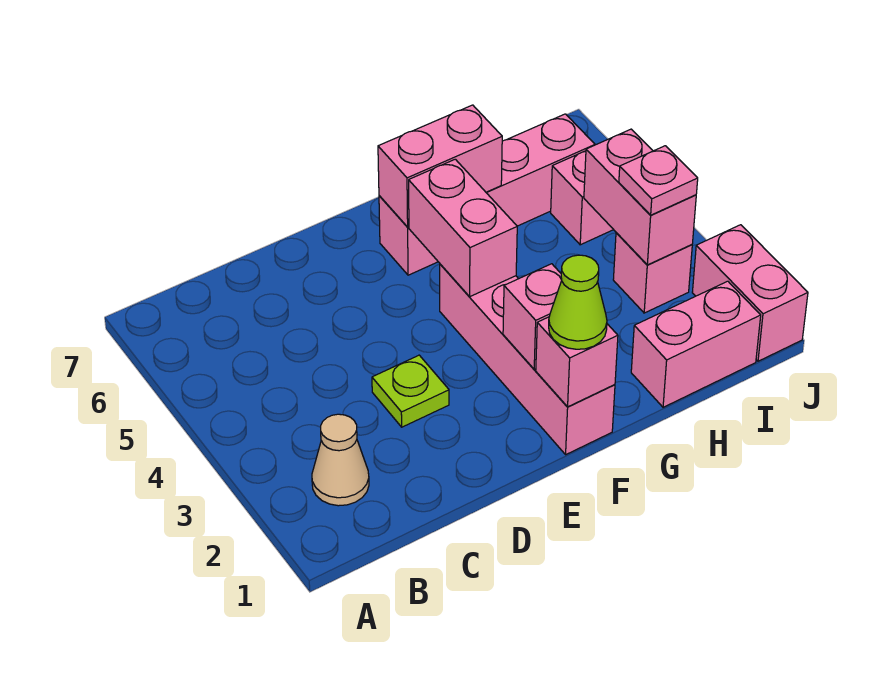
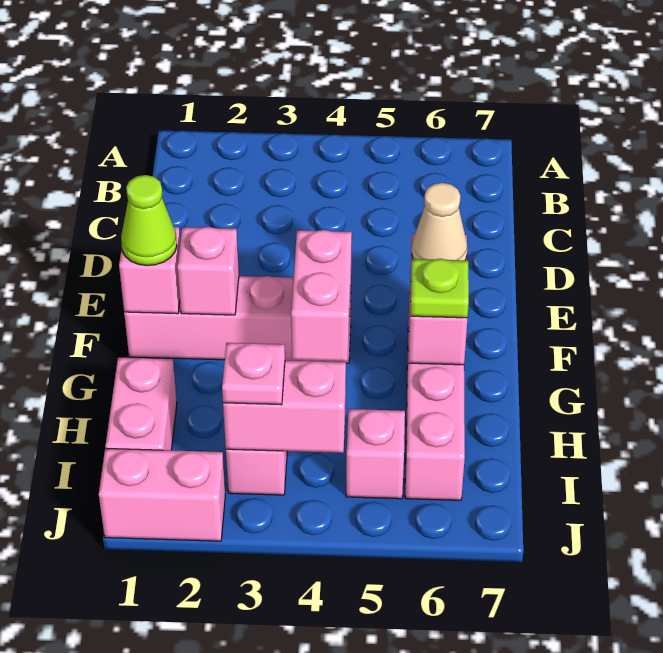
tan cone B2 level 1 -> tan cone F6 level 3
lime plate D3 level 1 -> lime plate G6 level 3
pink brick F4:F5 level 2 -> pink brick F4:G4 level 2

